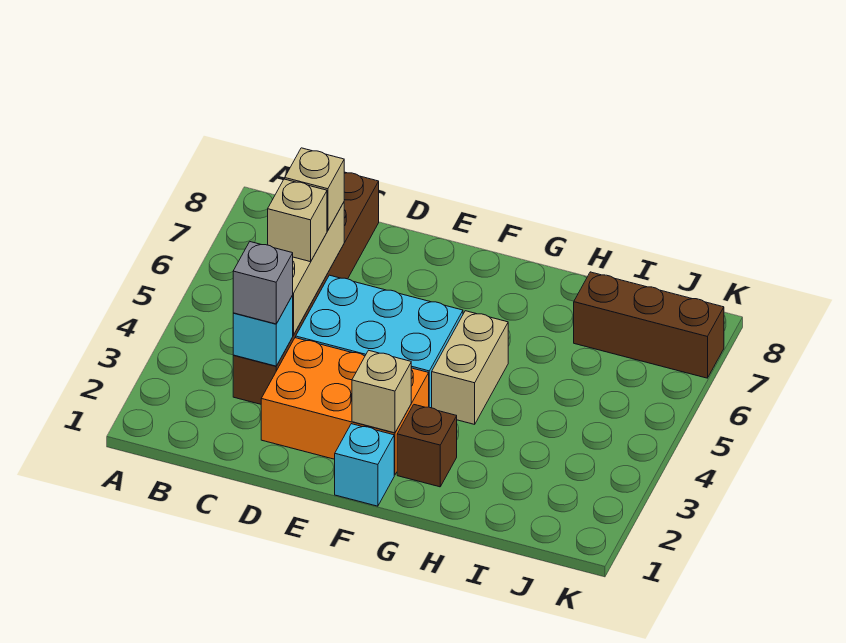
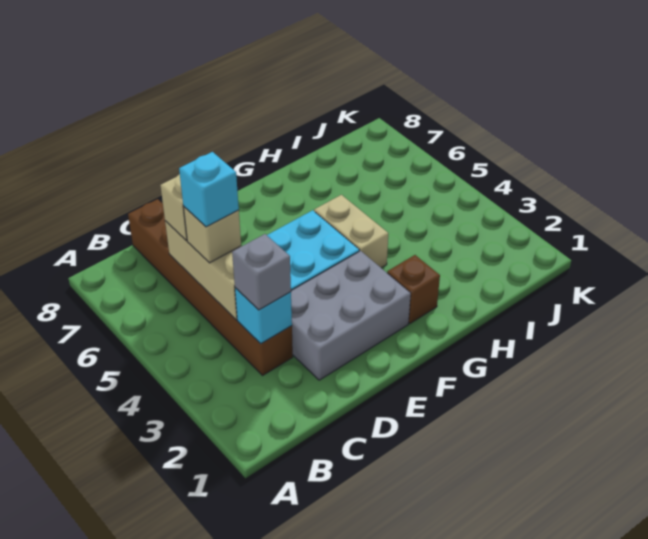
orange brick D2:F3 level 1 -> grey brick D2:F3 level 1
cyan brick F1 level 1 -> cyan brick C5 level 4
tan brick F2 level 2 -> none
brown brick I7:K7 level 1 -> none

